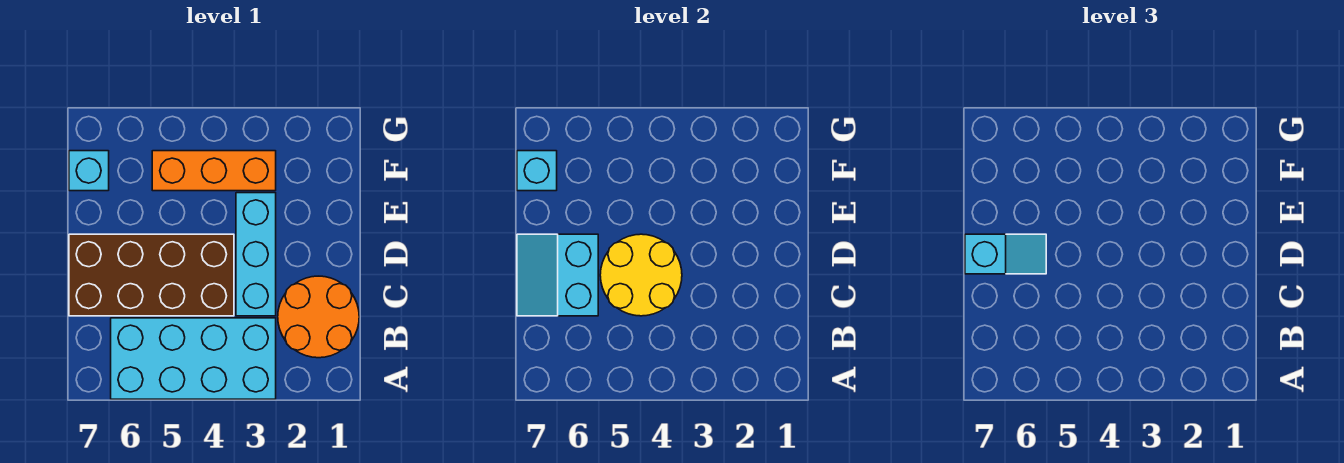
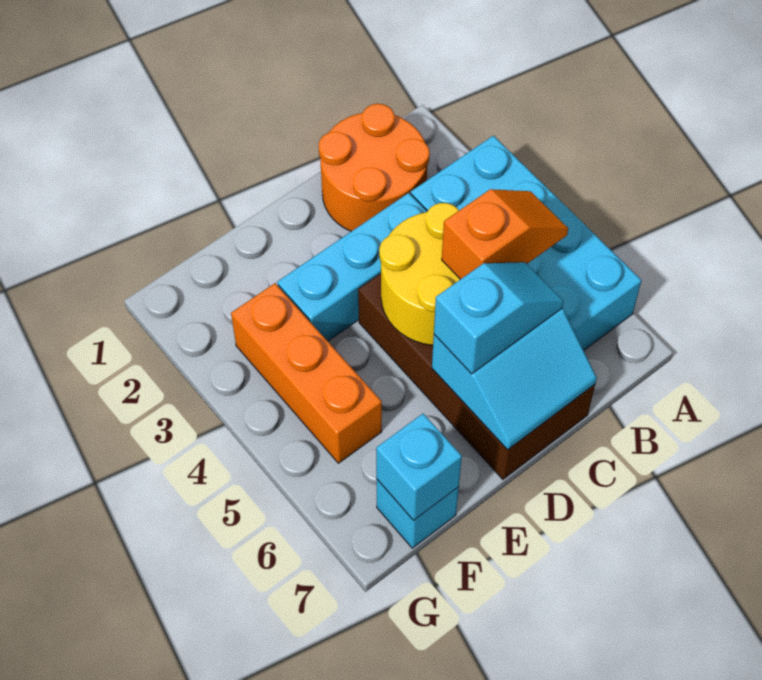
none -> orange slope B5:C5 level 3 top C
cyan slope D6:D7 level 3 top 7 -> cyan slope C6:D6 level 3 top D

